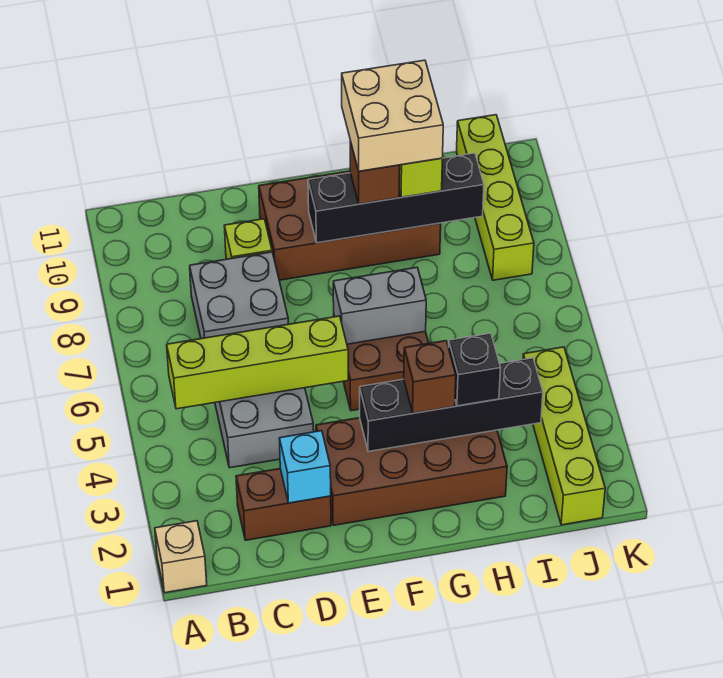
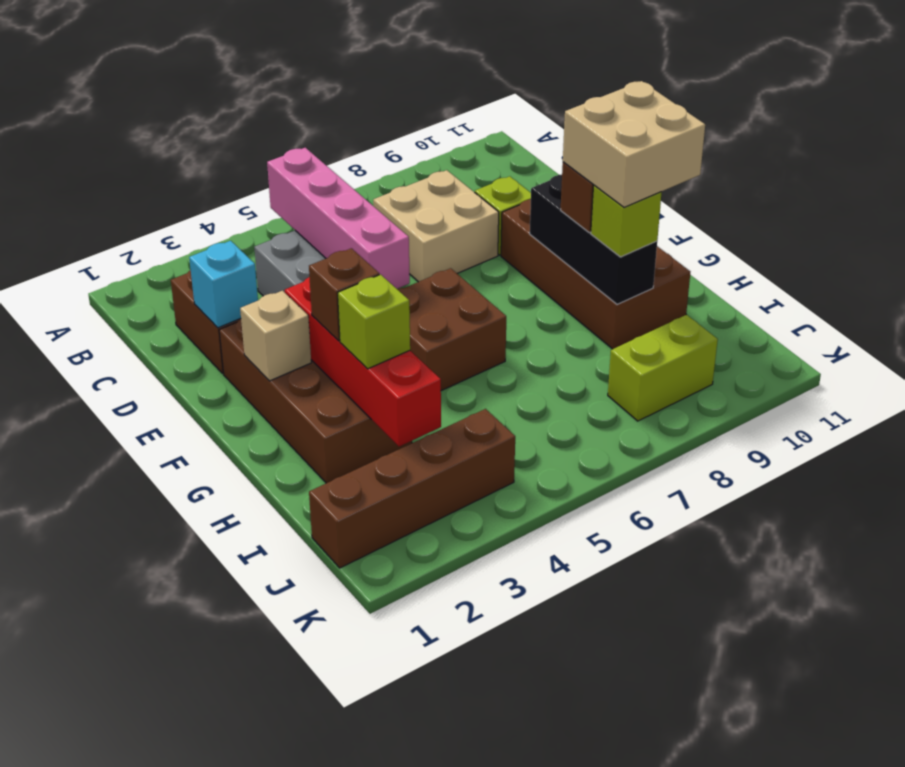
tan brick A1 level 1 -> tan brick F2 level 2
lime brick B5:E5 level 2 -> pink brick B5:E5 level 2
grey brick C7:D8 level 1 -> tan brick C7:D8 level 1
black brick F3:I3 level 2 -> red brick F3:I3 level 2
grey brick F6:G6 level 2 -> none
black brick F9:I9 level 2 -> black brick F9:H9 level 2
black brick H3 level 3 -> lime brick H3 level 3
lime brick J1:J4 level 1 -> brown brick J1:J4 level 1
lime brick J8:J11 level 1 -> lime brick J8:J9 level 1

